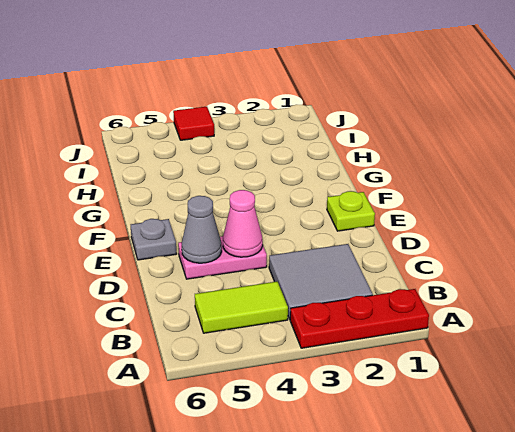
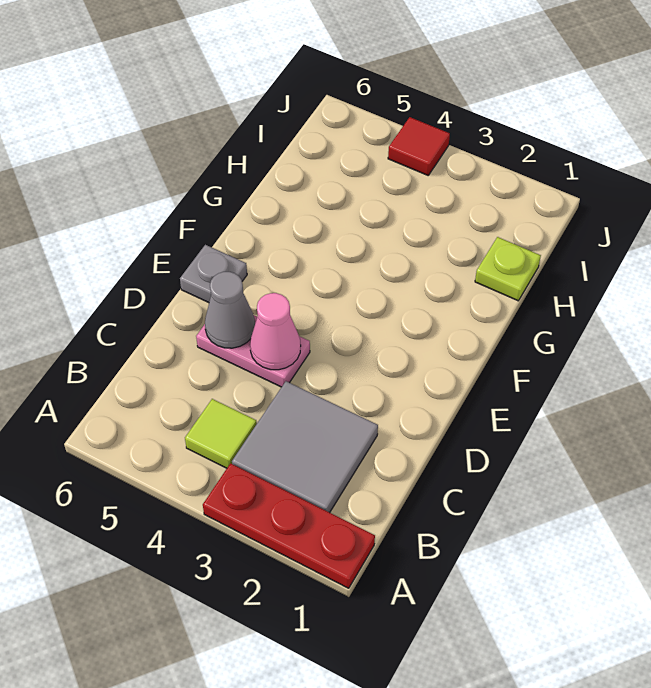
lime tile B4:B5 level 1 -> lime tile B4 level 1
lime plate E1 level 1 -> lime plate H1 level 1

